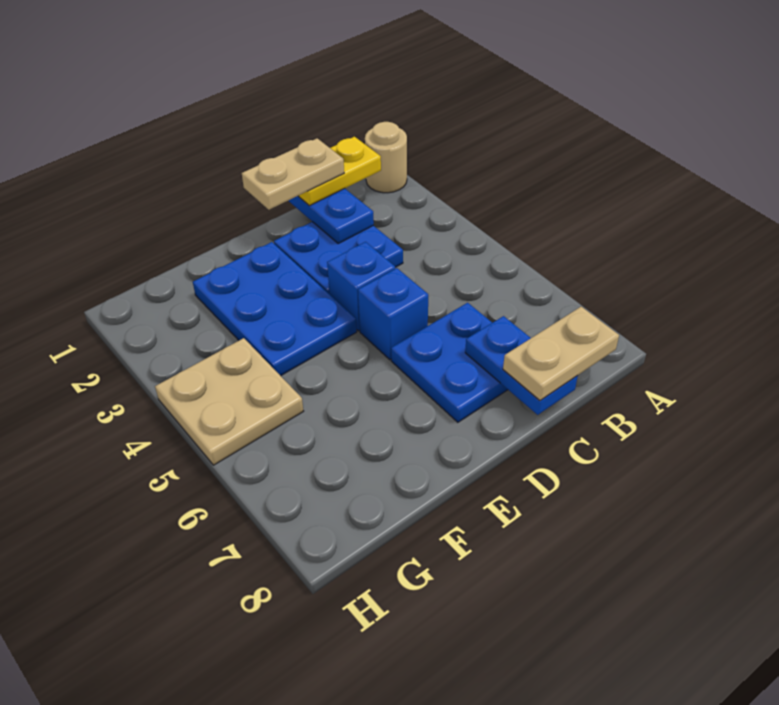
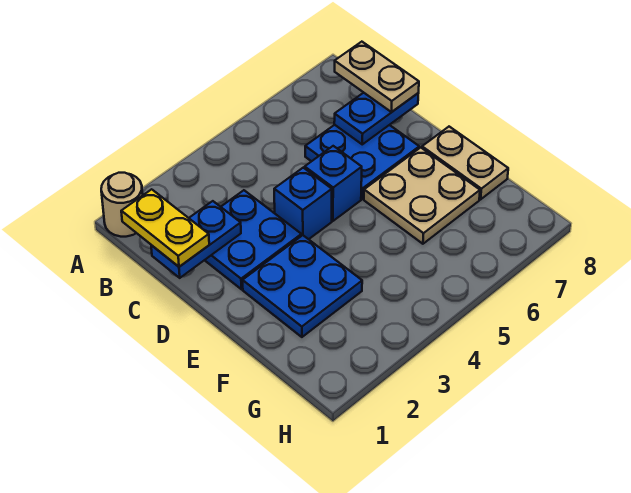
tan plate C1:D1 level 4 -> tan plate E8:F8 level 1
blue plate E2:F4 level 1 -> blue plate E2:F3 level 1
tan plate G4:H5 level 1 -> tan plate E6:F7 level 1

